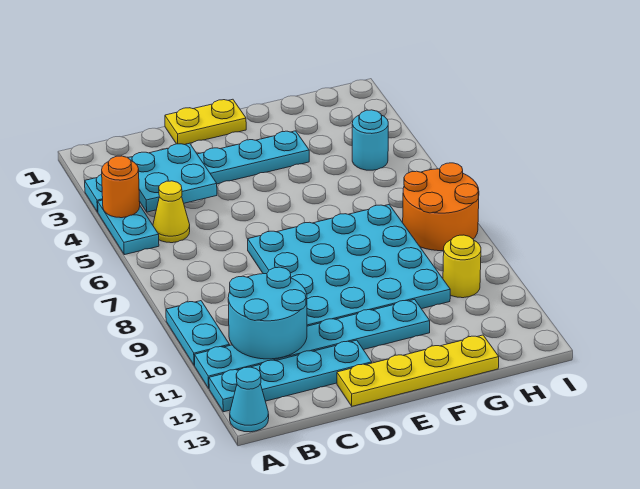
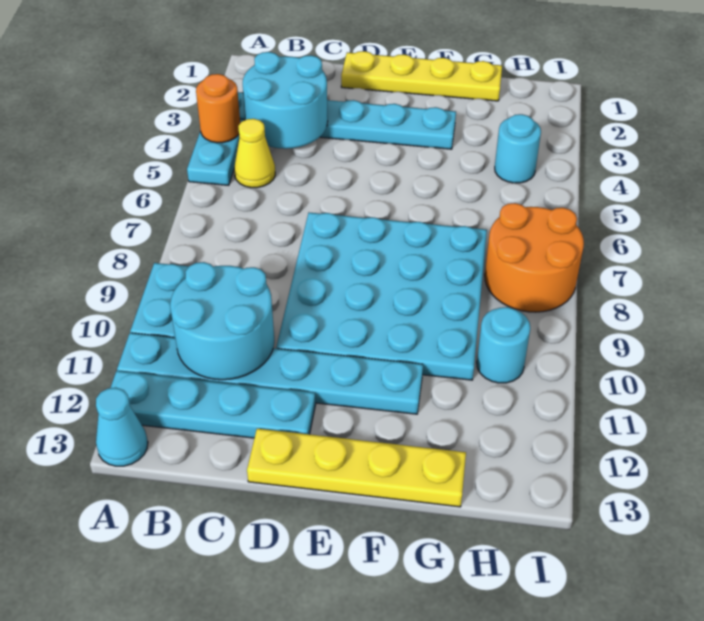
cyan plate B3:C4 level 2 -> cyan round brick B3:C4 level 2
yellow plate D1:E1 level 1 -> yellow plate D1:G1 level 1
yellow round brick H10 level 1 -> cyan round brick H10 level 1

